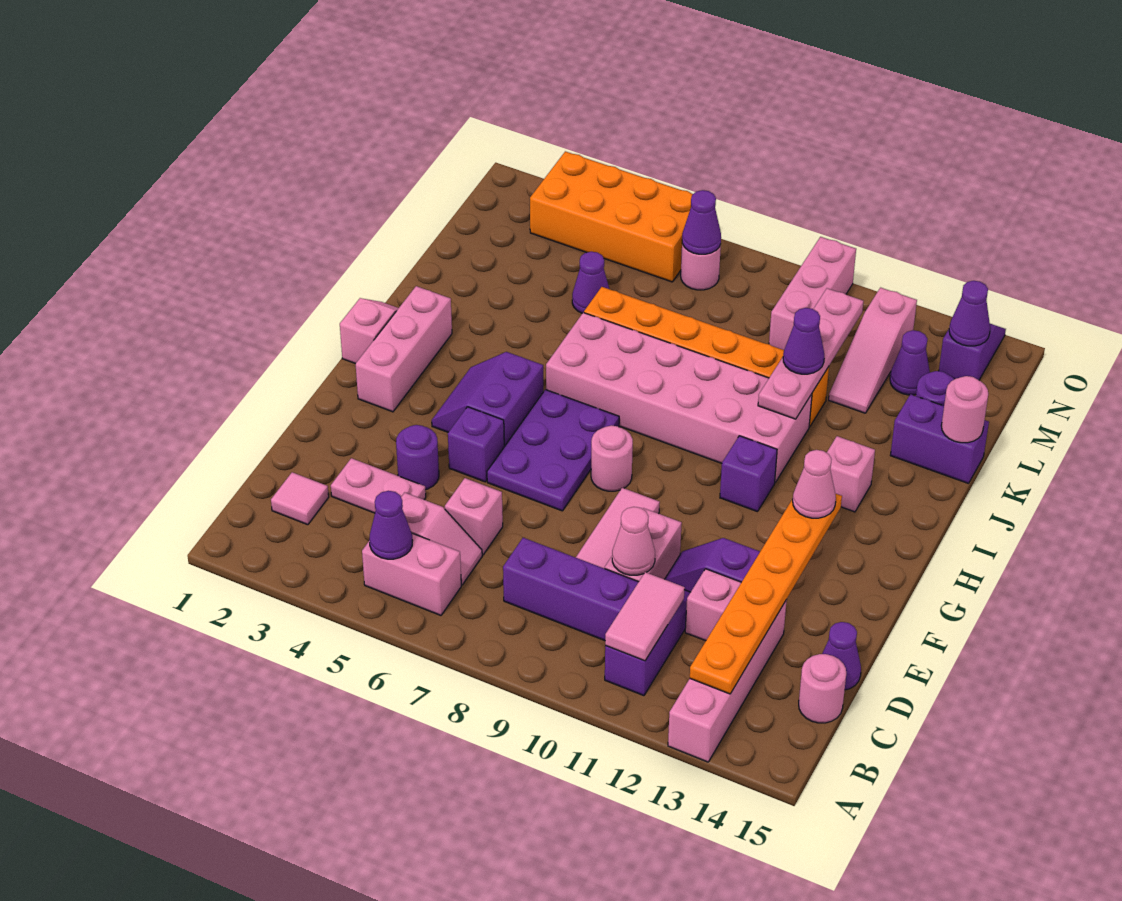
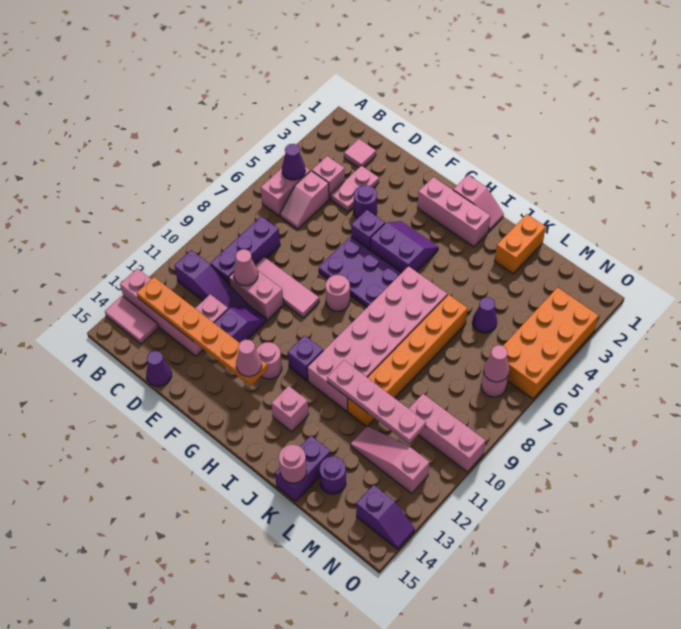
pink tile B11:C11 level 2 -> pink tile A14:B14 level 1
pink round brick C15 level 1 -> pink round brick G12 level 1
pink brick D6 level 1 -> pink brick C4 level 1
none -> orange brick K1:K2 level 1
purple cone K11 level 3 -> none
purple cone M13 level 1 -> none
purple cone N7 level 2 -> pink cone N7 level 2
purple cone N14 level 2 -> none

